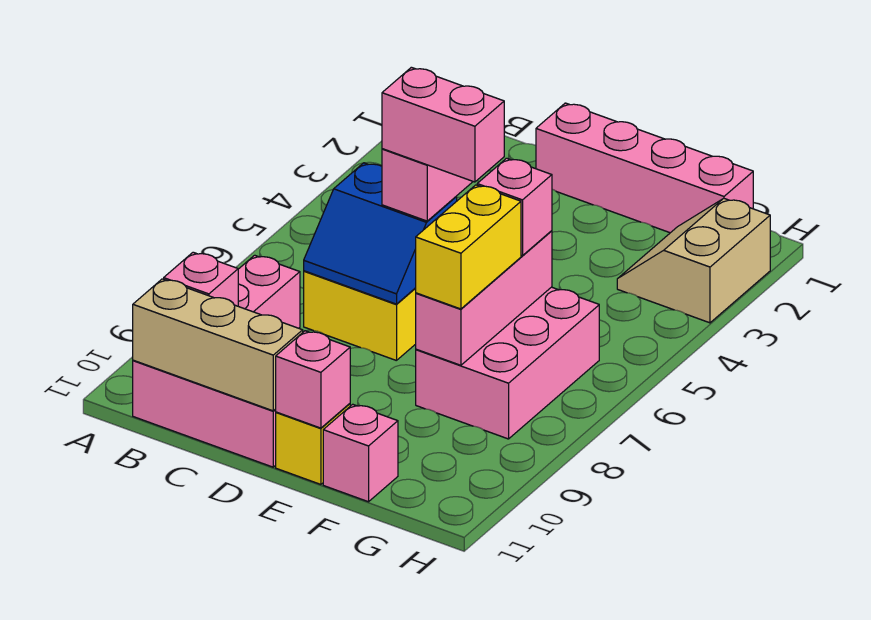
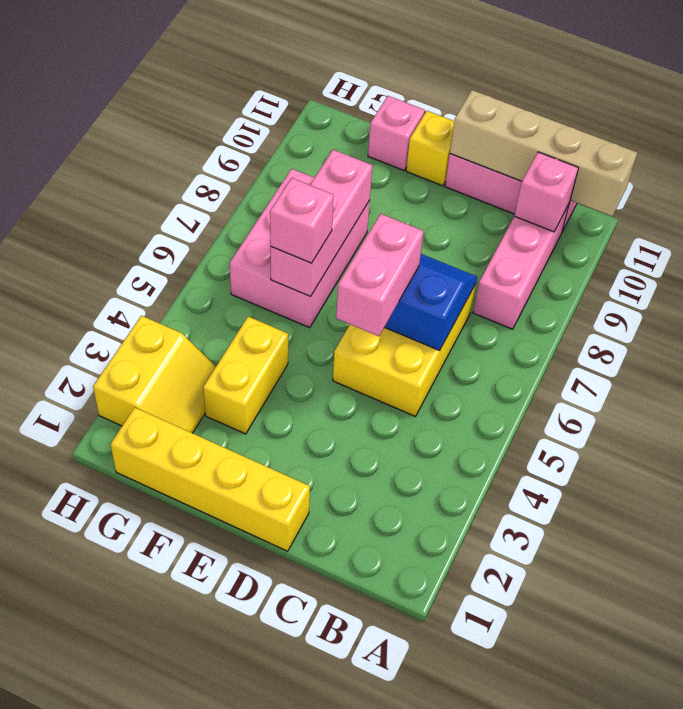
tan brick B11:D11 level 2 -> tan brick A11:D11 level 2
pink brick D1:G1 level 1 -> yellow brick D1:G1 level 1
pink brick D6:E6 level 4 -> none
pink brick E11 level 2 -> none
yellow brick F7:F8 level 3 -> yellow brick F3:F4 level 1
tan slope G2:H3 level 1 top H -> yellow slope G2:H3 level 1 top H

